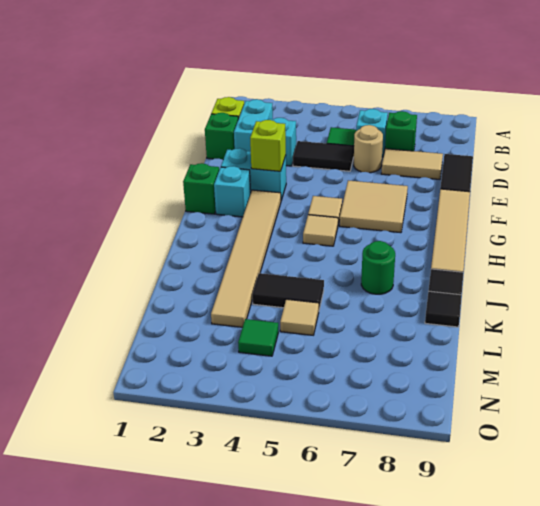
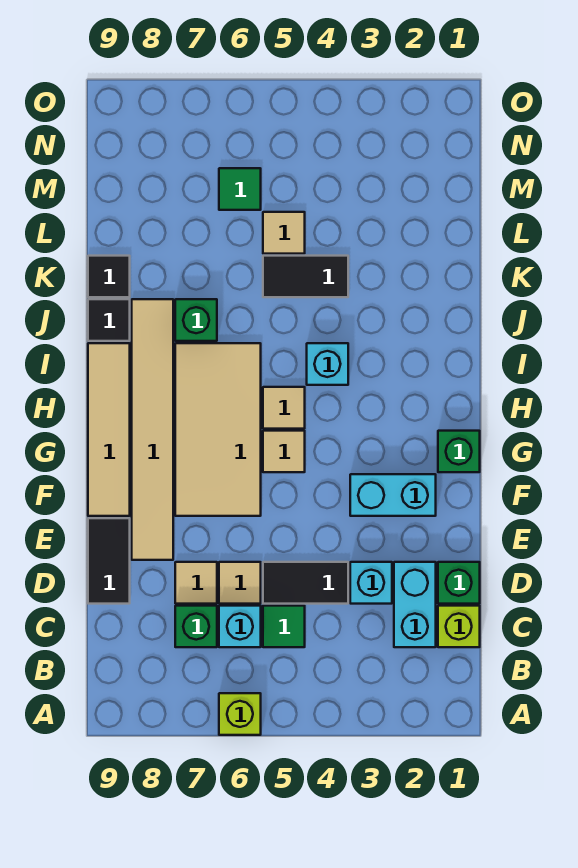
tan round brick D6 level 1 -> tan tile D6 level 1
tan tile D7:D8 level 1 -> tan tile D7 level 1
lime brick F3 level 2 -> lime brick A6 level 1
tan tile F6:G7 level 1 -> tan tile F6:I7 level 1
cyan brick G2 level 1 -> cyan brick I4 level 1
tan tile G3:L3 level 1 -> tan tile E8:J8 level 1
green round brick J7 level 1 -> green brick J7 level 1
green tile M4 level 1 -> green tile M6 level 1

